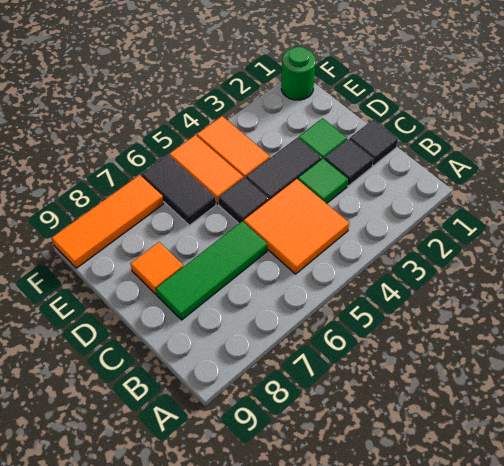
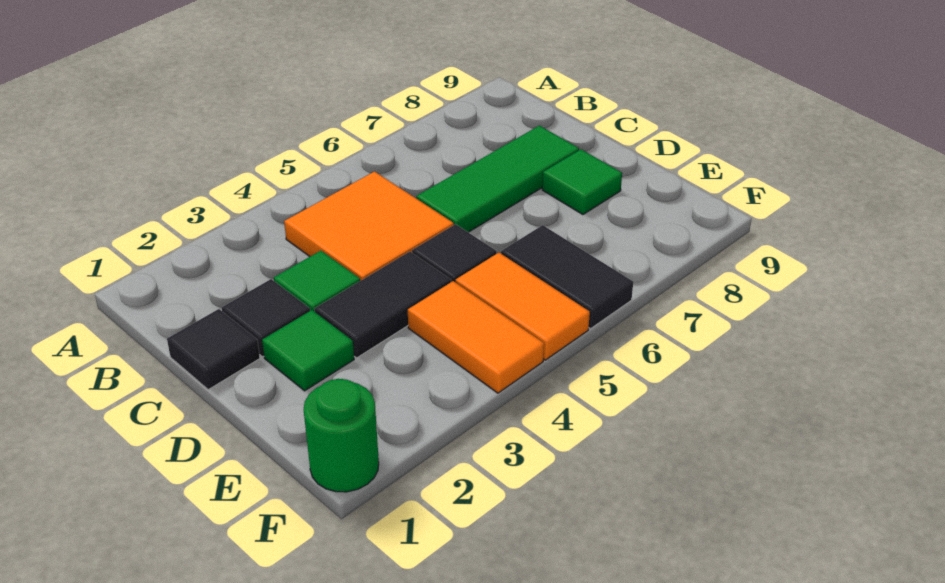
orange tile D8 level 1 -> green tile D8 level 1
orange tile F7:F9 level 1 -> none

